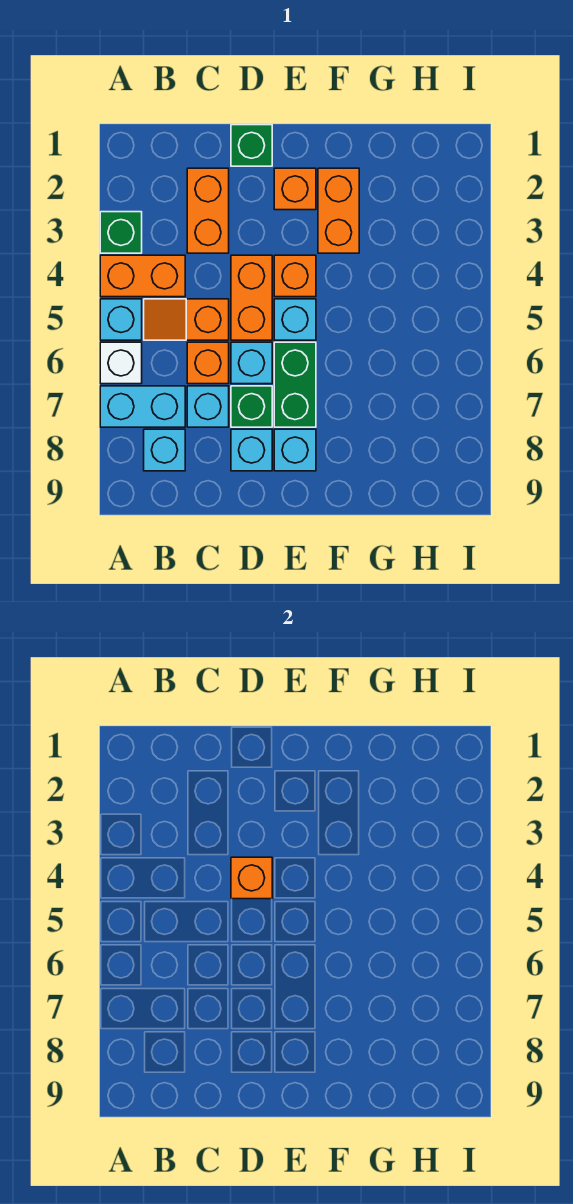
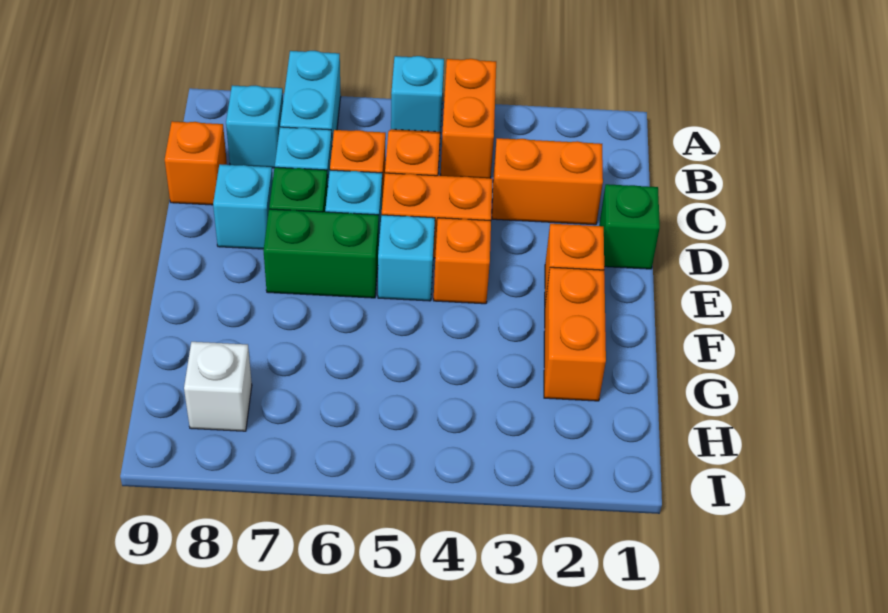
green brick A3 level 1 -> none
white brick A6 level 1 -> white brick H8 level 1
orange brick D4 level 2 -> orange brick C9 level 1
cyan brick E8 level 1 -> none
orange brick F2:F3 level 1 -> orange brick F2:G2 level 1

